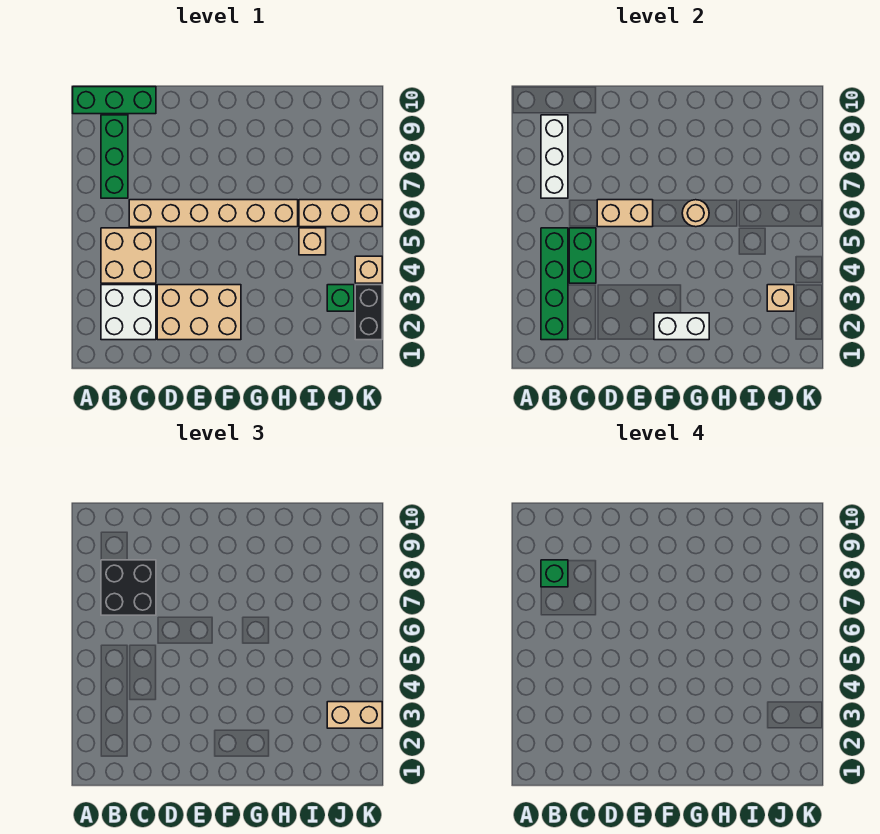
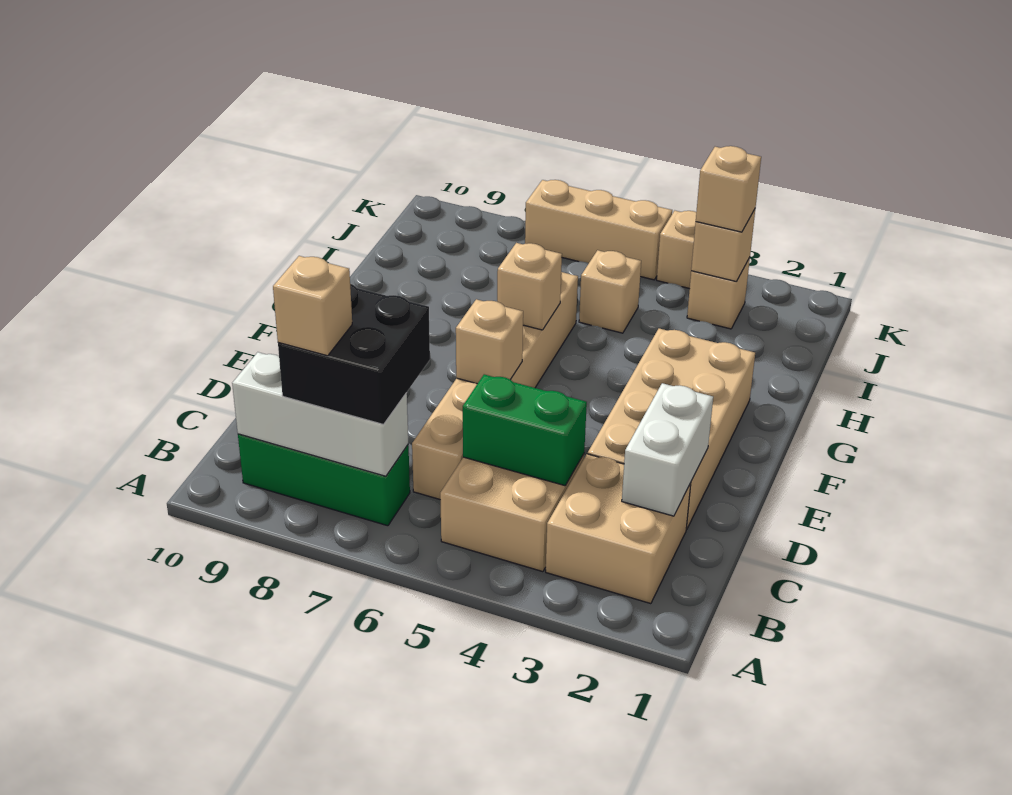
green brick A10:C10 level 1 -> none
white brick B2:C3 level 1 -> tan brick B2:C3 level 1
green brick B2:B5 level 2 -> none
green brick B8 level 4 -> tan brick B8 level 4
tan brick D2:F3 level 1 -> tan brick D2:G3 level 1
tan brick D6:E6 level 2 -> tan brick E6 level 2
white brick F2:G2 level 2 -> white brick C2:D2 level 2
tan round brick G6 level 2 -> tan brick G6 level 2
tan brick I6:K6 level 1 -> tan brick K5:K7 level 1
green brick J3 level 1 -> tan brick J3 level 1
tan brick J3:K3 level 3 -> tan brick J3 level 3
black brick K2:K3 level 1 -> none

